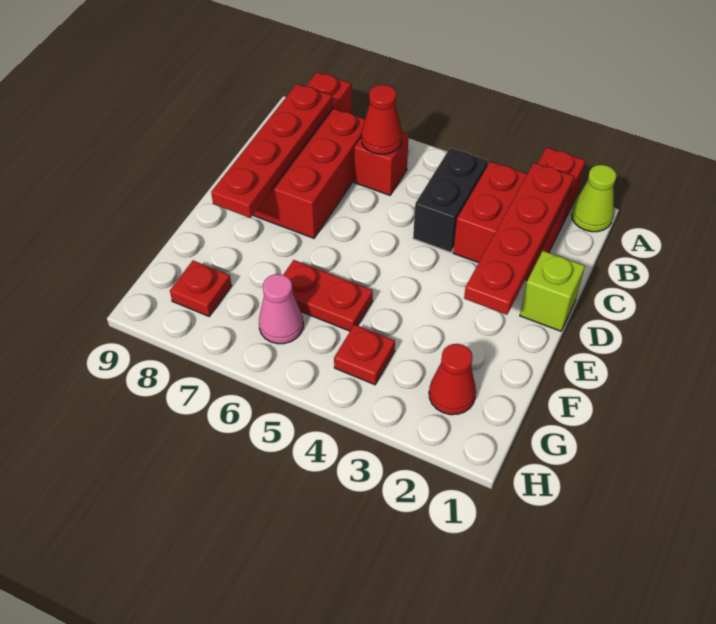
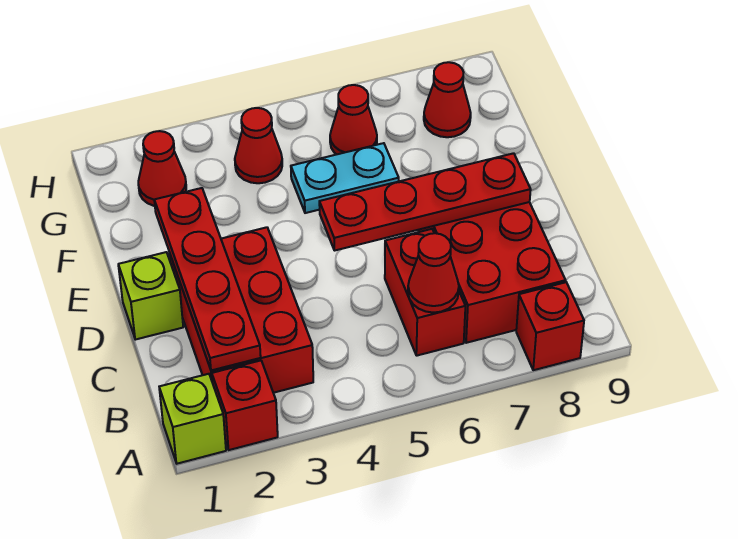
lime cone A1 level 1 -> lime brick A1 level 1
red brick B2:C3 level 1 -> red brick B2:D3 level 1
black brick B4:C4 level 1 -> none
red brick B6 level 1 -> red brick B6:C6 level 1
red plate B8:E8 level 2 -> red plate D5:D8 level 2
red plate F5:F6 level 1 -> cyan plate F5:F6 level 1
red plate G4 level 1 -> red cone G4 level 1
pink cone G6 level 1 -> red cone G6 level 1
red plate G8 level 1 -> red cone G8 level 1

